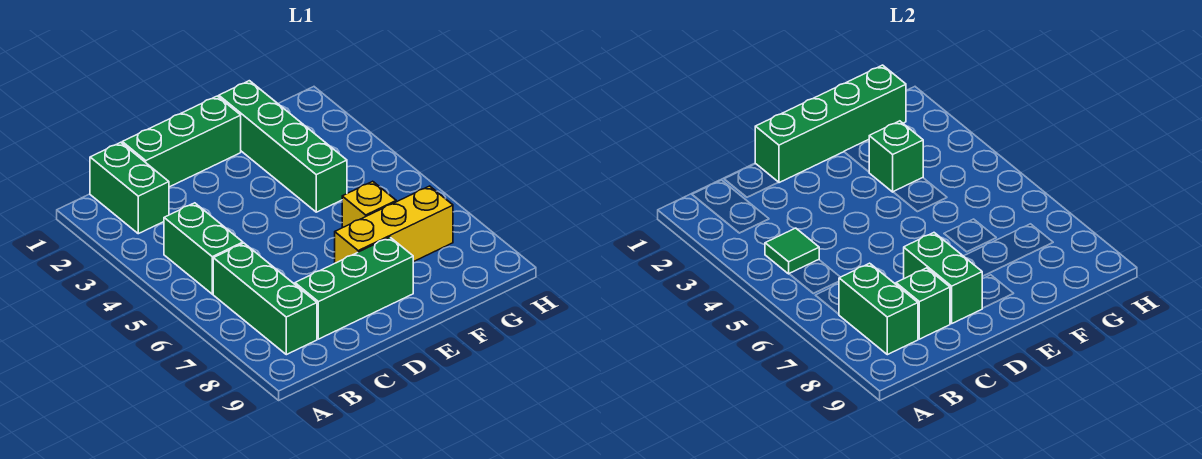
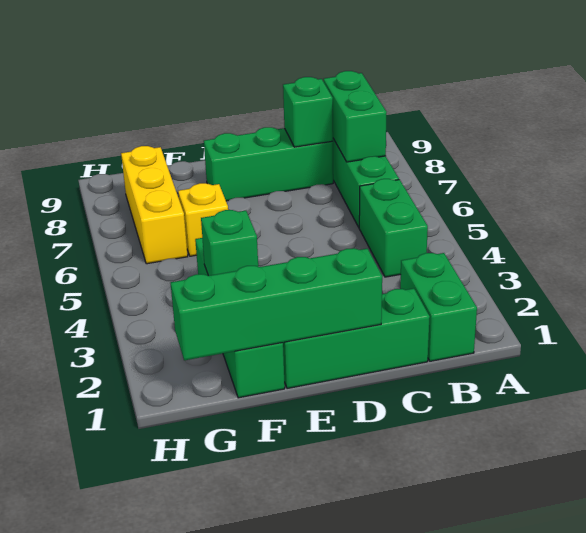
green tile B4 level 2 -> none
green brick D7:D8 level 2 -> none
yellow brick E7:G7 level 1 -> yellow brick G6:G8 level 1

